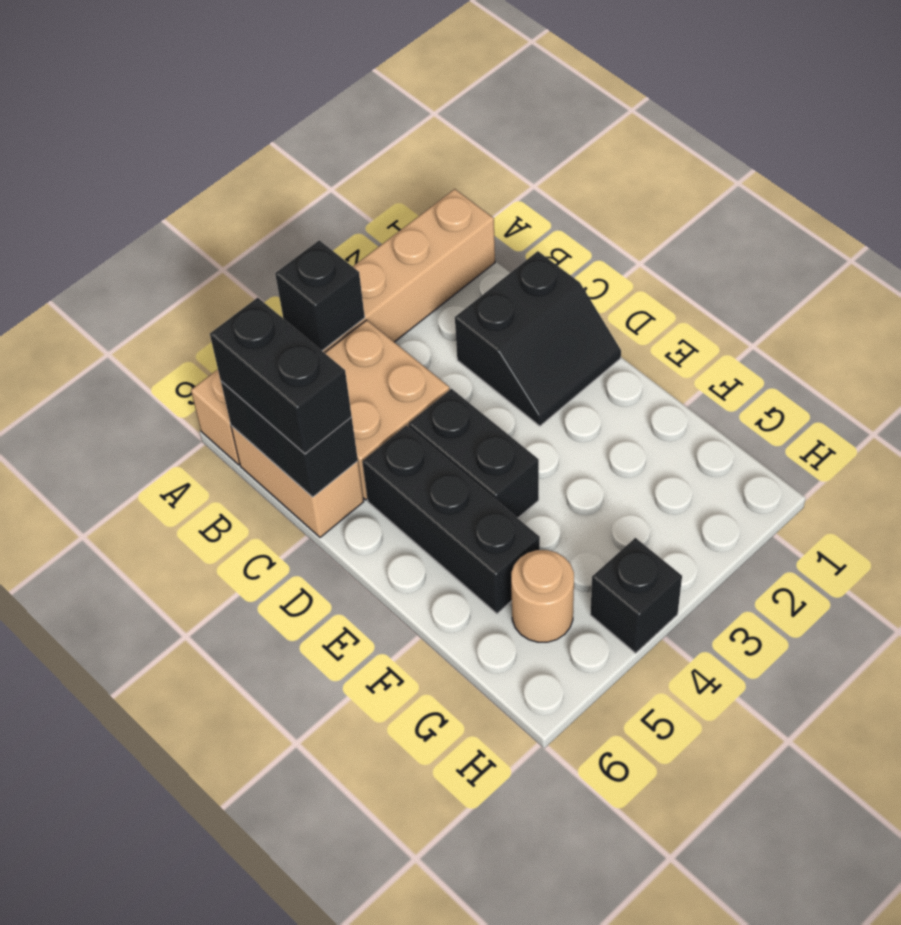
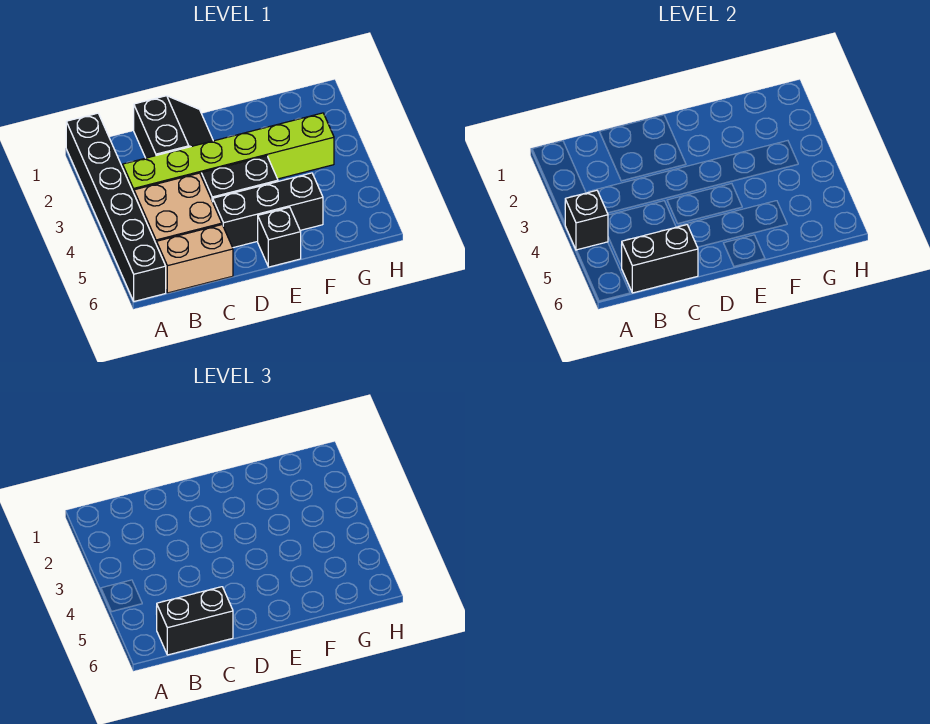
tan brick A1:A6 level 1 -> black brick A1:A6 level 1
none -> lime brick B3:G3 level 1
tan round brick G5 level 1 -> none
black brick H4 level 1 -> black brick E6 level 1

